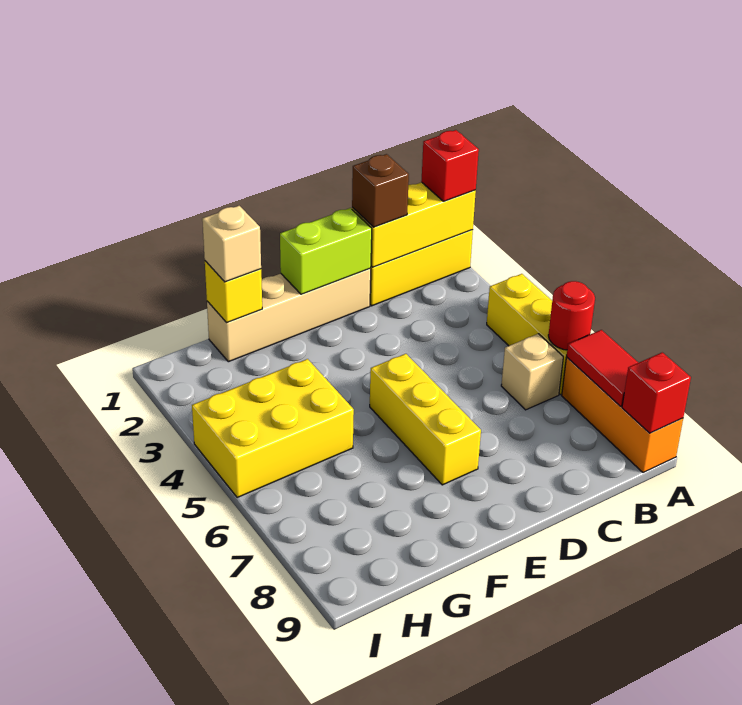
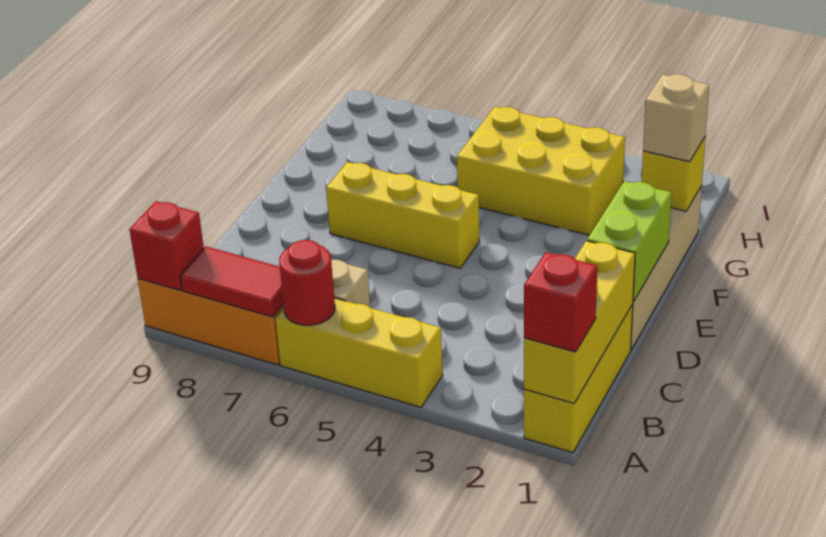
brown brick C1 level 3 -> none
yellow brick G4:I5 level 1 -> yellow brick G3:H5 level 1

